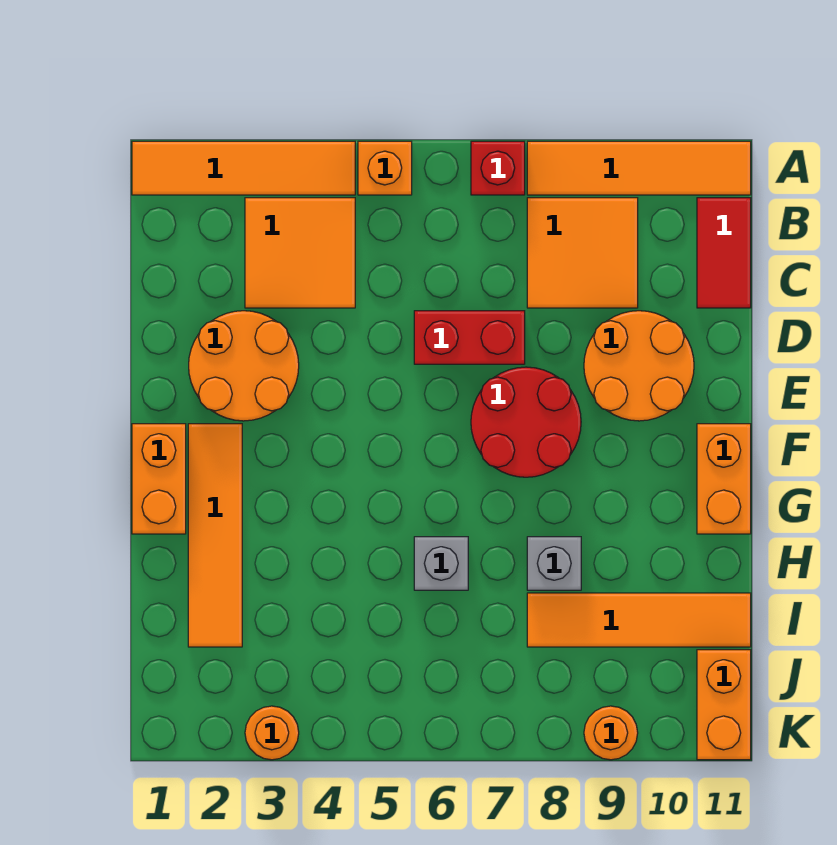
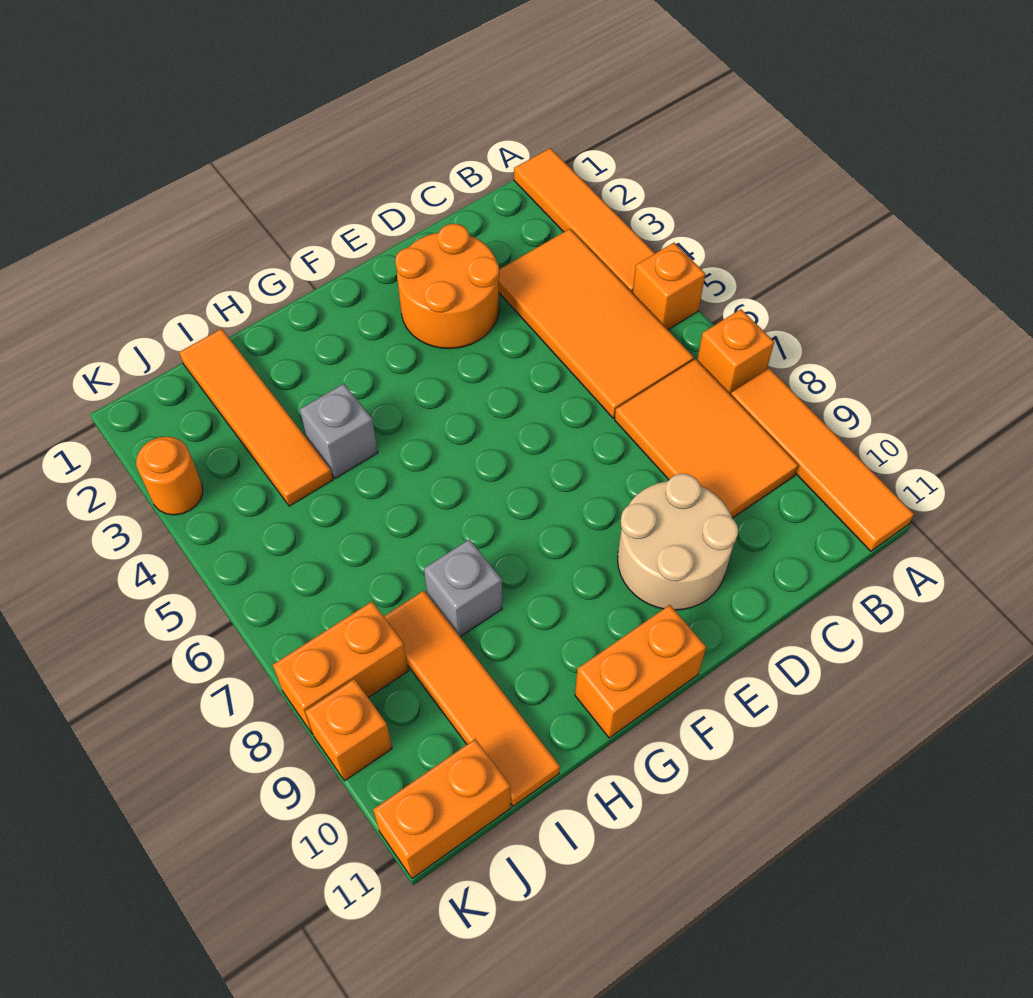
red brick A7 level 1 -> orange brick A7 level 1
orange tile B3:C4 level 1 -> orange tile B3:C6 level 1
orange tile B8:C9 level 1 -> orange tile B7:C9 level 1
red tile B11:C11 level 1 -> none
red brick D6:D7 level 1 -> none
orange round brick D9:E10 level 1 -> tan round brick D9:E10 level 1
red round brick E7:F8 level 1 -> none
orange brick F1:G1 level 1 -> orange brick J8:K8 level 1
orange tile F2:I2 level 1 -> orange tile I1:I4 level 1
grey brick H6 level 1 -> grey brick H4 level 1
orange round brick K9 level 1 -> orange brick K9 level 1

